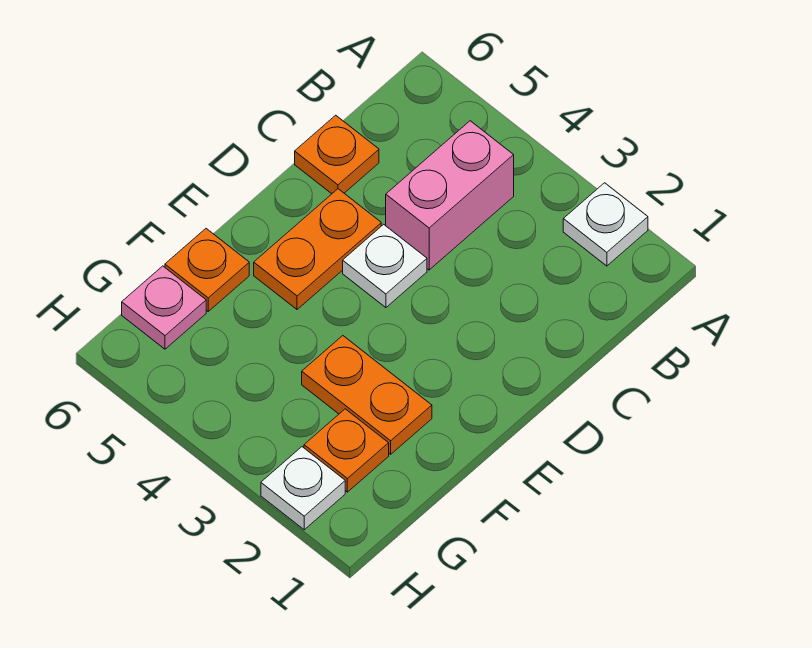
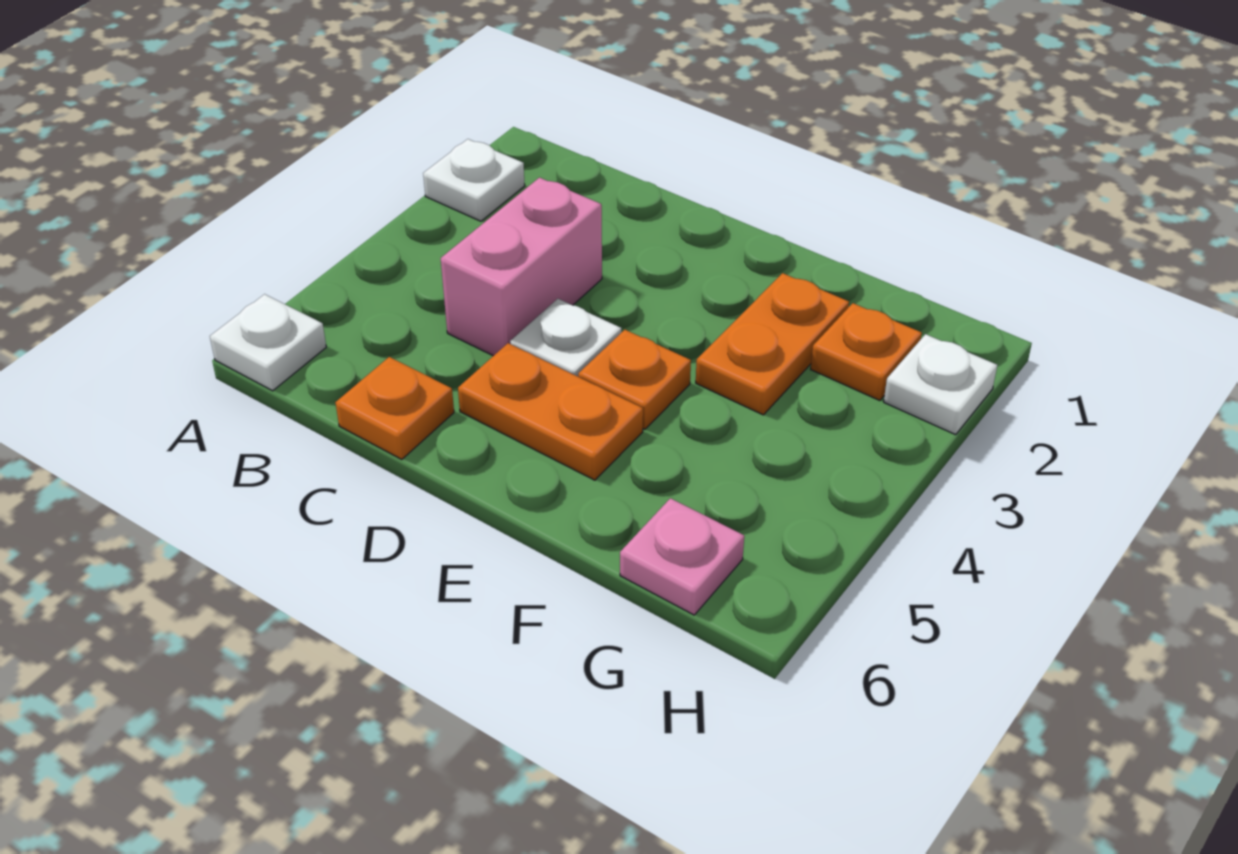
none -> white plate A6 level 1
pink brick B4:C4 level 1 -> pink brick C3:C4 level 1
orange plate F6 level 1 -> orange plate E4 level 1

